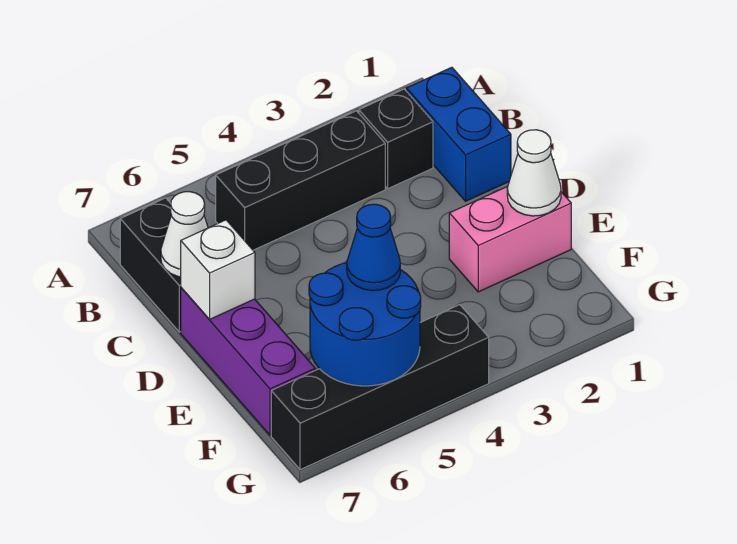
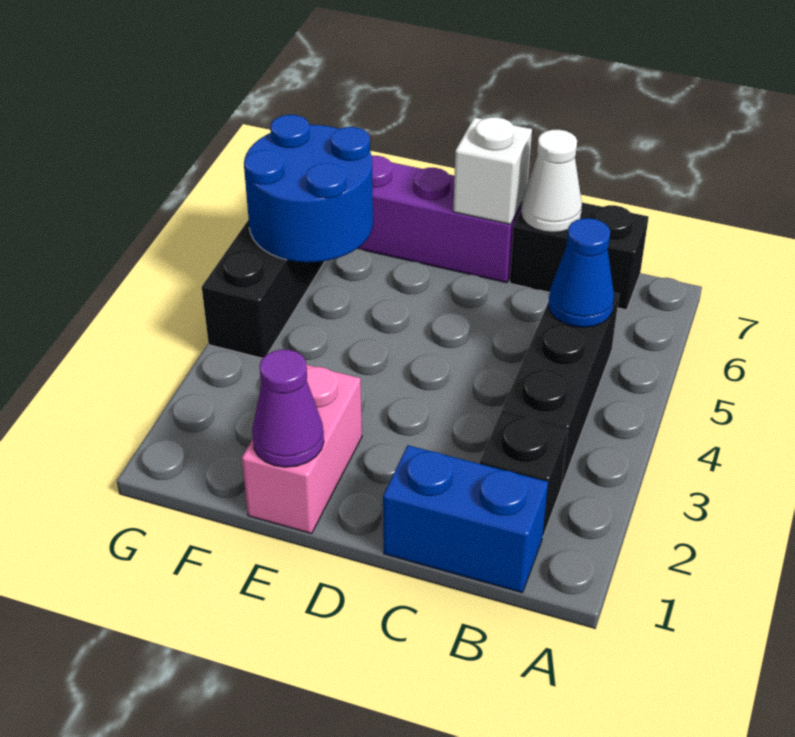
white cone E1 level 2 -> purple cone E1 level 2
blue cone F5 level 3 -> blue cone B5 level 2

